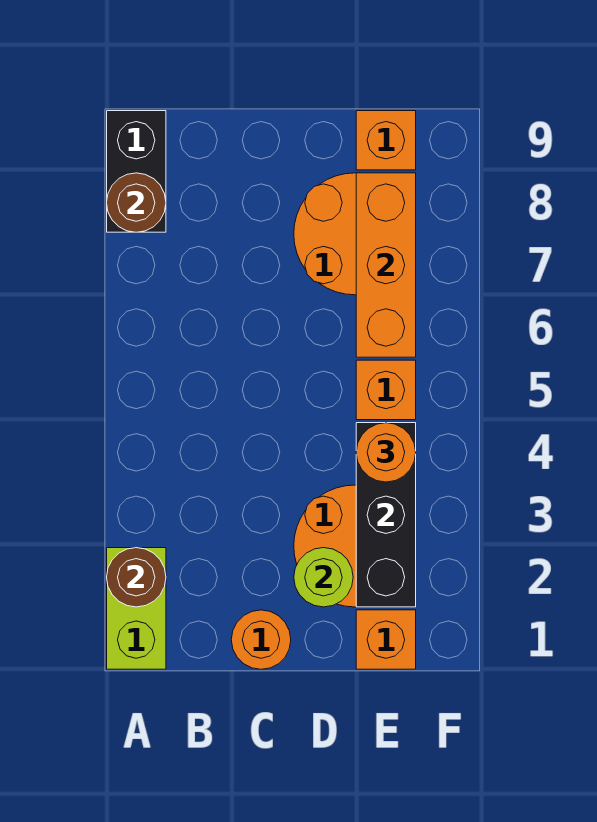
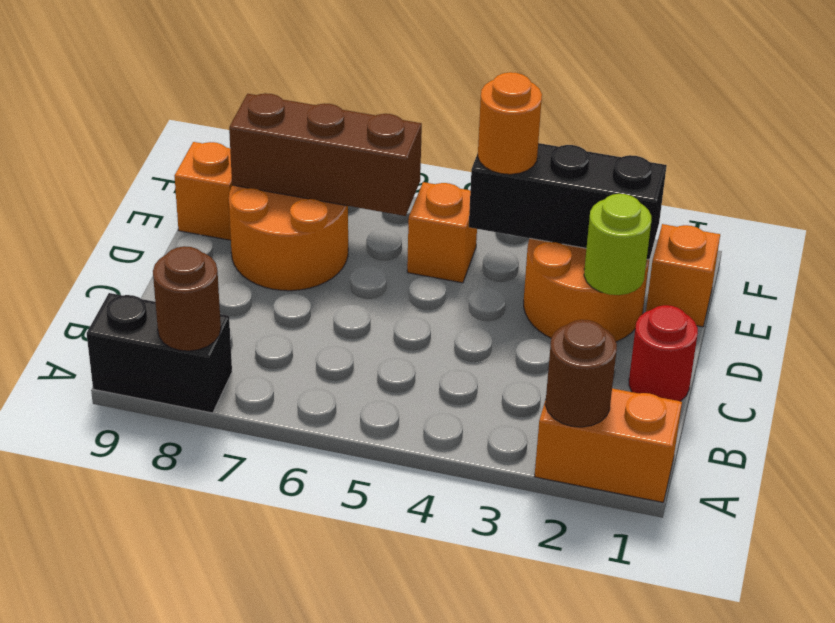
lime brick A1:A2 level 1 -> orange brick A1:A2 level 1
orange round brick C1 level 1 -> red round brick C1 level 1
orange brick E6:E8 level 2 -> brown brick E6:E8 level 2

